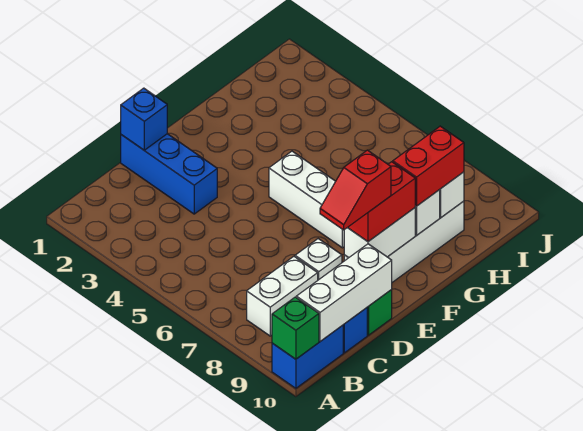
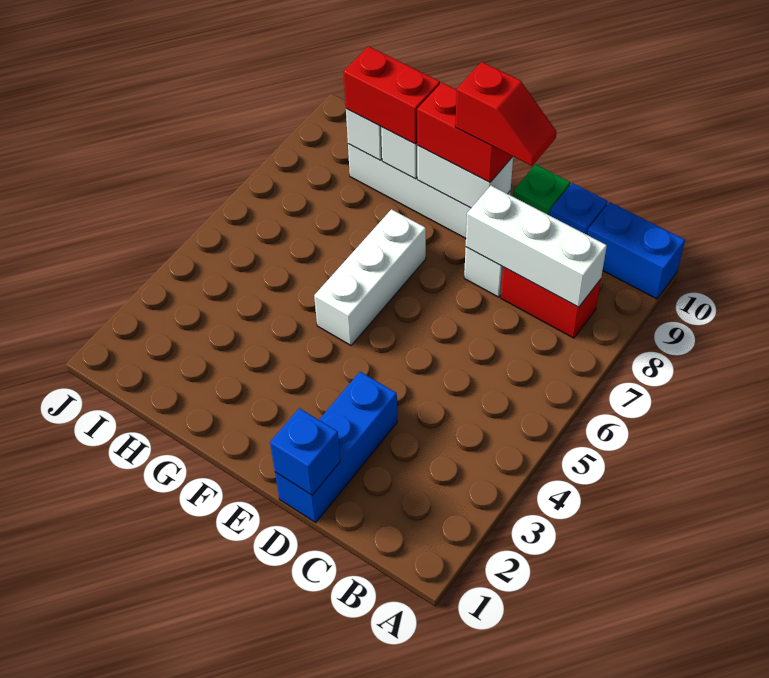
green brick A10 level 2 -> none
white brick B8:C8 level 1 -> red brick B8:C8 level 1
white brick B10:D10 level 2 -> white brick B8:D8 level 2

